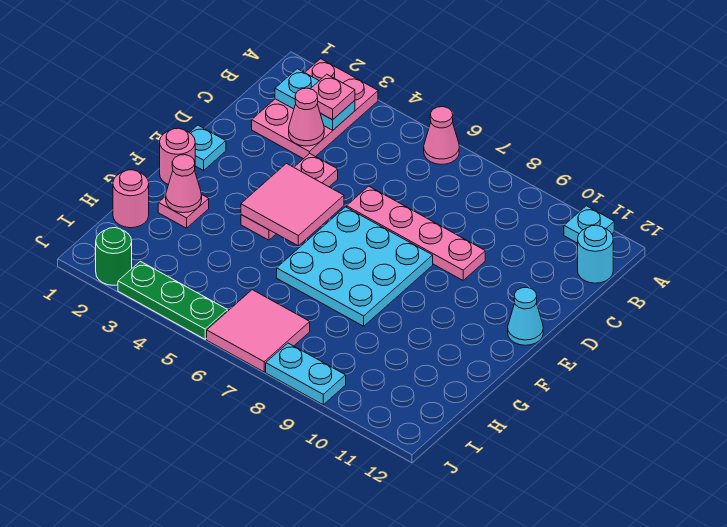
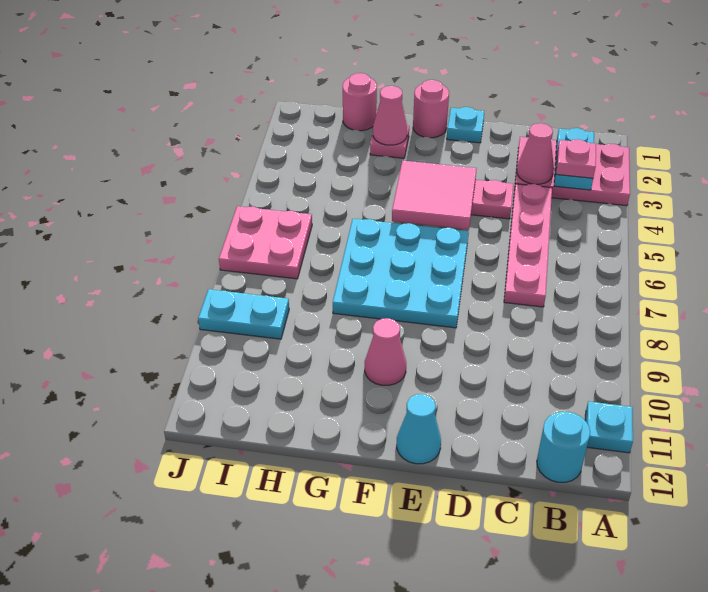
pink cone A6 level 1 -> pink cone F10 level 1
pink plate D6:D9 level 1 -> pink plate C4:C7 level 1
pink tile I6:J7 level 1 -> pink plate I6:J7 level 1
green round brick J2 level 1 -> none
green plate J3:J5 level 1 -> none
cyan plate J8:J9 level 1 -> cyan plate I9:J9 level 1

